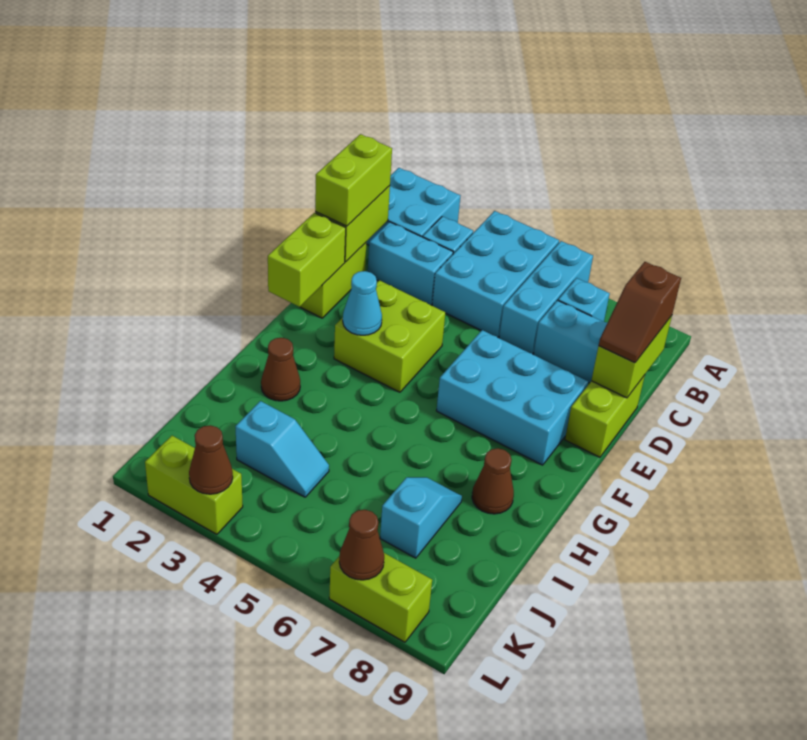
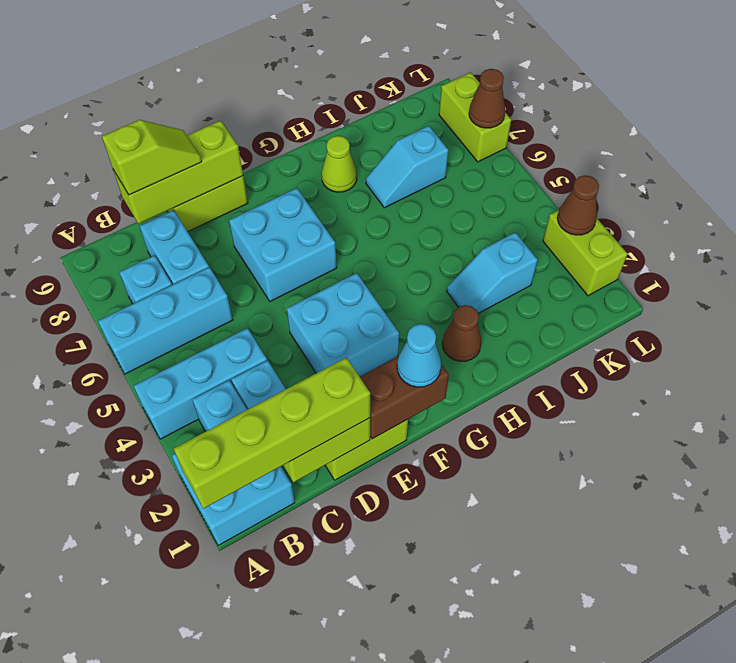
cyan brick A4:C5 level 1 -> cyan brick A4:C4 level 1
lime brick C1:D1 level 3 -> lime brick A1:D1 level 3
lime brick C9:D9 level 2 -> lime brick C9:E9 level 2
brown slope C9:D9 level 3 top C -> lime slope C9:D9 level 3 top C
lime brick E1:F1 level 2 -> brown brick E1:F1 level 2
lime brick E3:F4 level 1 -> cyan brick E3:F4 level 1
cyan brick E6:F8 level 1 -> cyan brick E6:F7 level 1
cyan cone F3 level 2 -> cyan cone F1 level 3
brown cone H8 level 1 -> lime cone H8 level 1
cyan slope J3:J4 level 1 top 3 -> cyan slope I3:J3 level 1 top J

